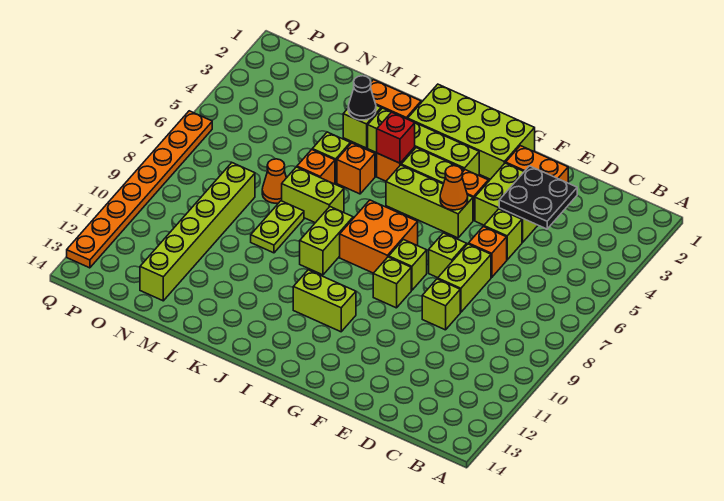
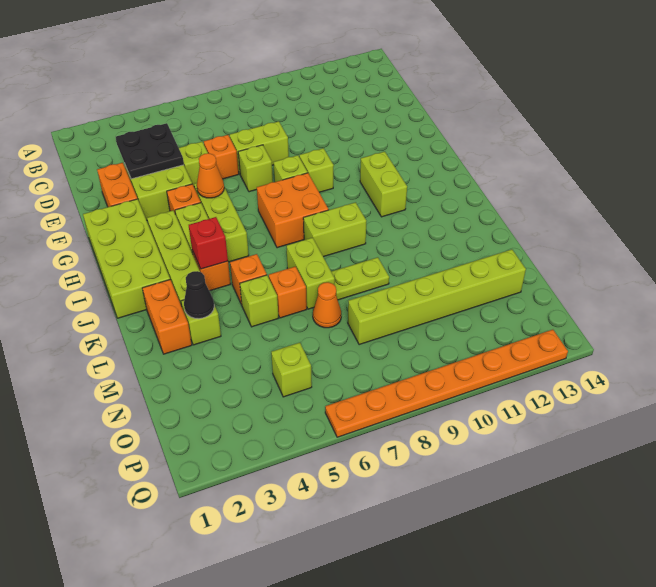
lime brick E9 level 1 -> lime brick O5 level 1

